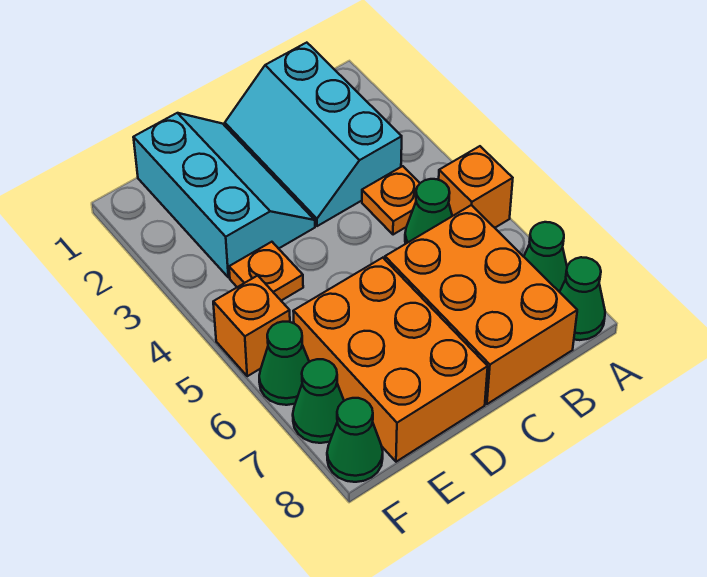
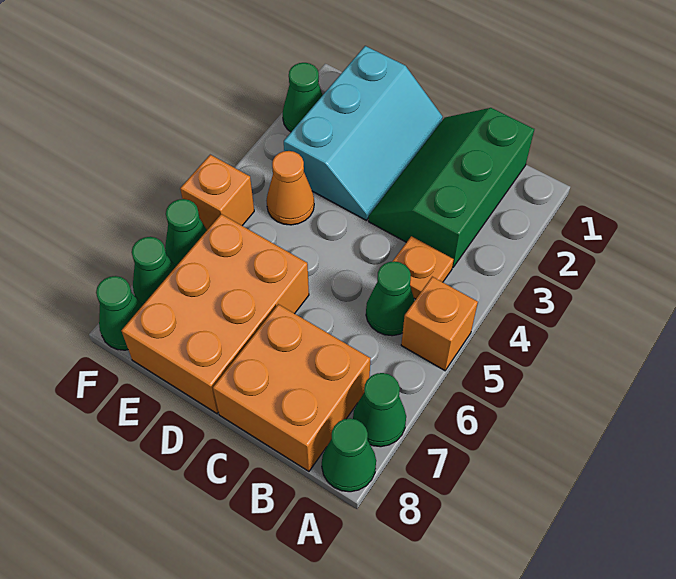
cyan slope B1:C3 level 1 top B -> green slope B1:C3 level 1 top B
orange brick B6:C8 level 1 -> orange brick B7:C8 level 1
orange plate E4 level 1 -> orange cone E4 level 1
none -> green cone F2 level 1

